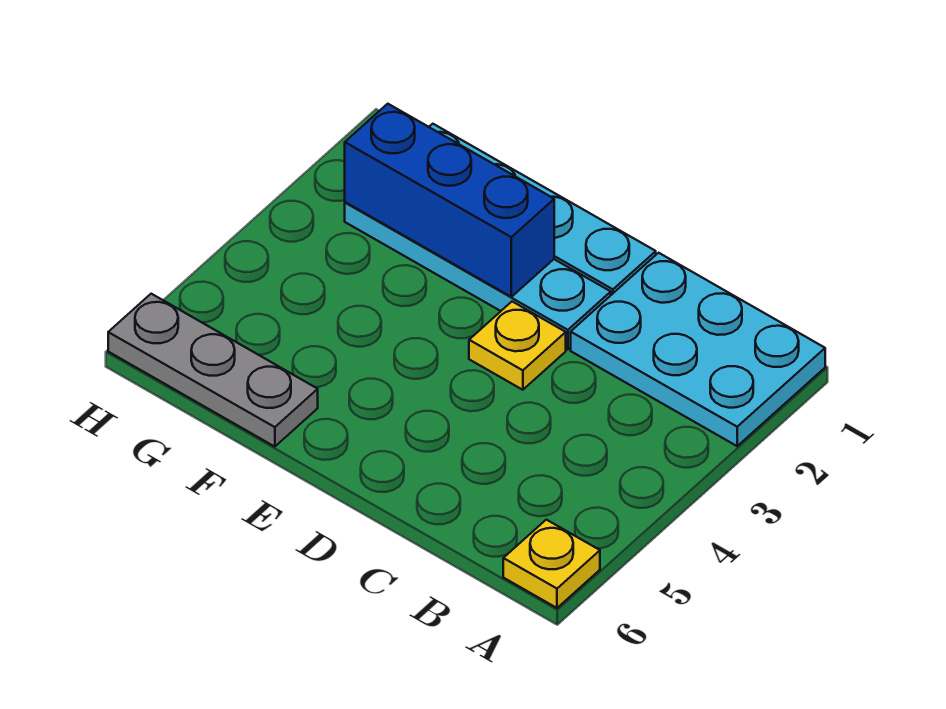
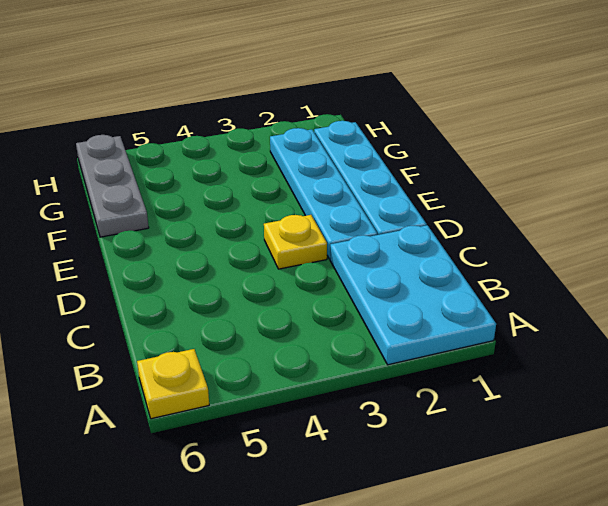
blue brick E2:G2 level 2 -> none

